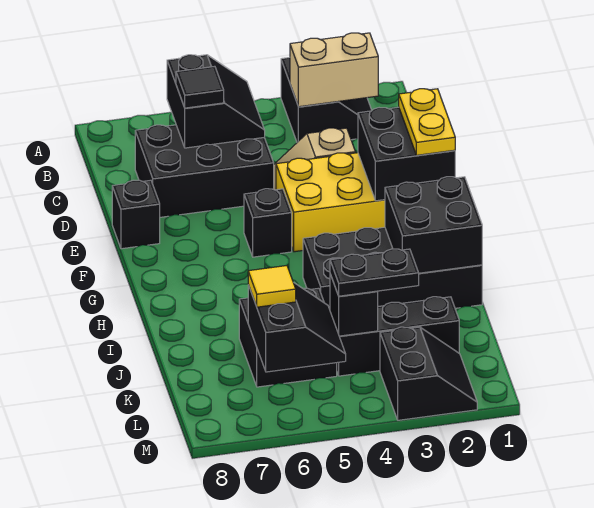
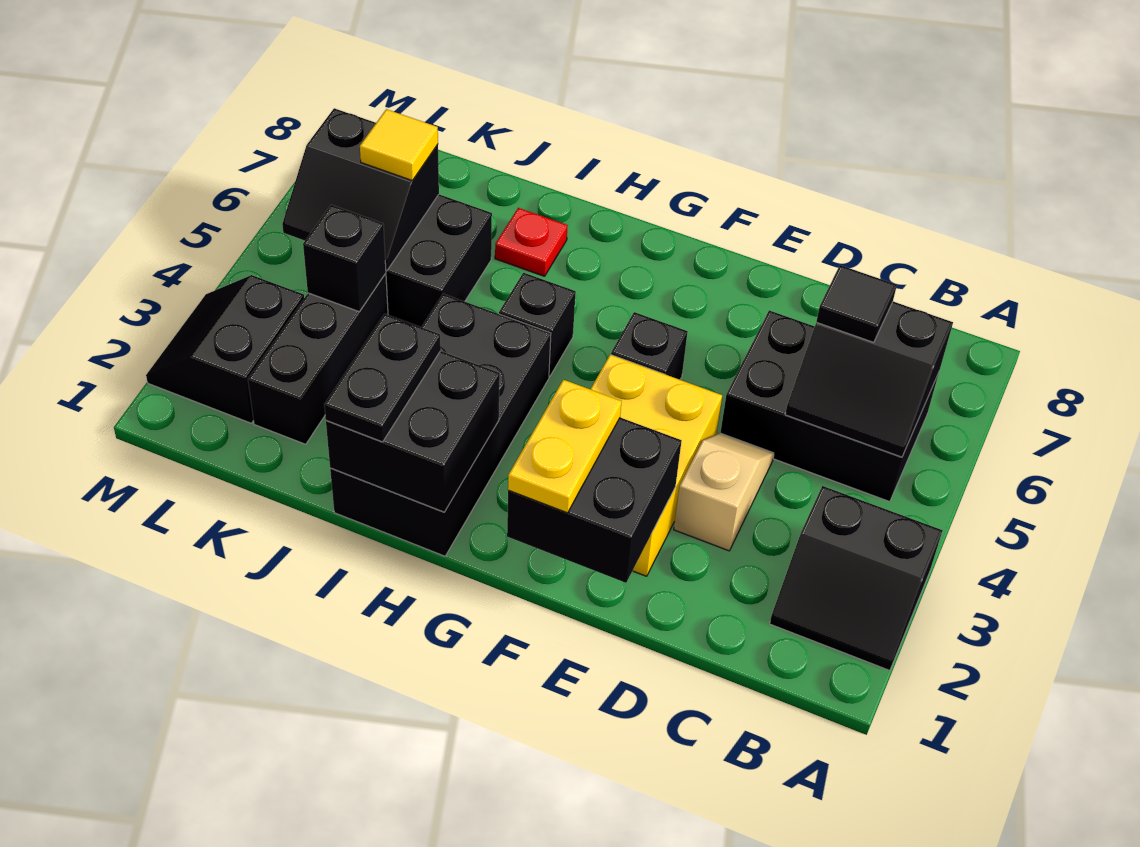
tan brick B2:B3 level 2 -> none
black brick C5:D7 level 1 -> black brick B5:D6 level 1
yellow plate E1:F1 level 3 -> yellow plate F1:F2 level 3
black brick E8 level 1 -> black brick H5 level 1
none -> red plate I7 level 1
black plate K3:K4 level 3 -> black plate I1:I2 level 3
black slope L2:M3 level 1 top 3 -> black slope L2:M3 level 1 top L

